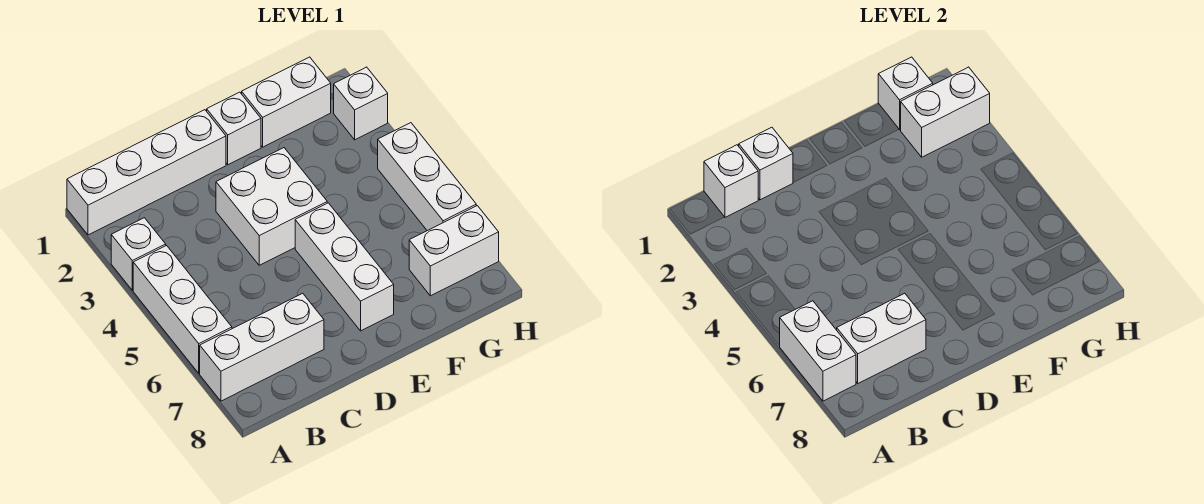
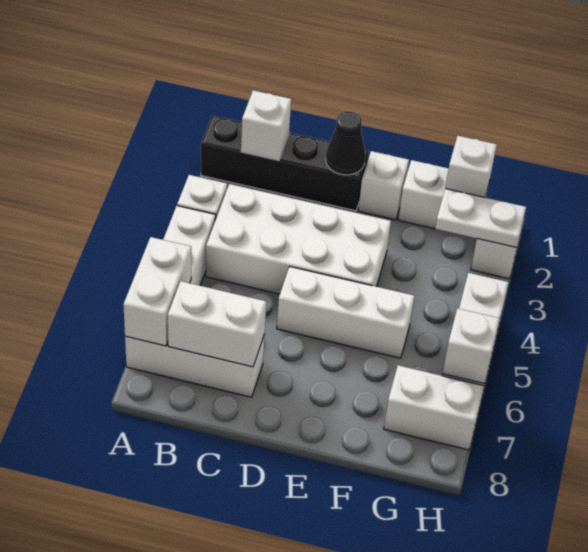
white brick A1:D1 level 1 -> black brick A1:D1 level 1
white brick C1 level 2 -> white brick H6 level 2
none -> black cone D1 level 2
white brick D3:E4 level 1 -> white brick B3:E4 level 1
white brick E5:E7 level 1 -> white brick D5:F5 level 1
white brick G2:H2 level 2 -> white plate G2:H2 level 2

